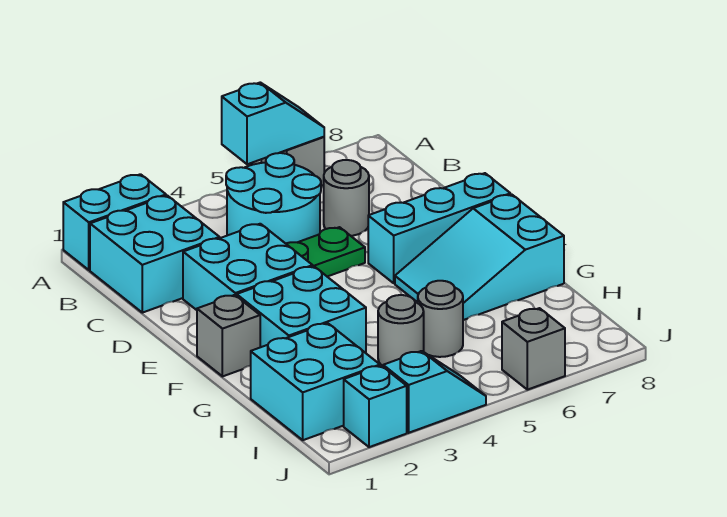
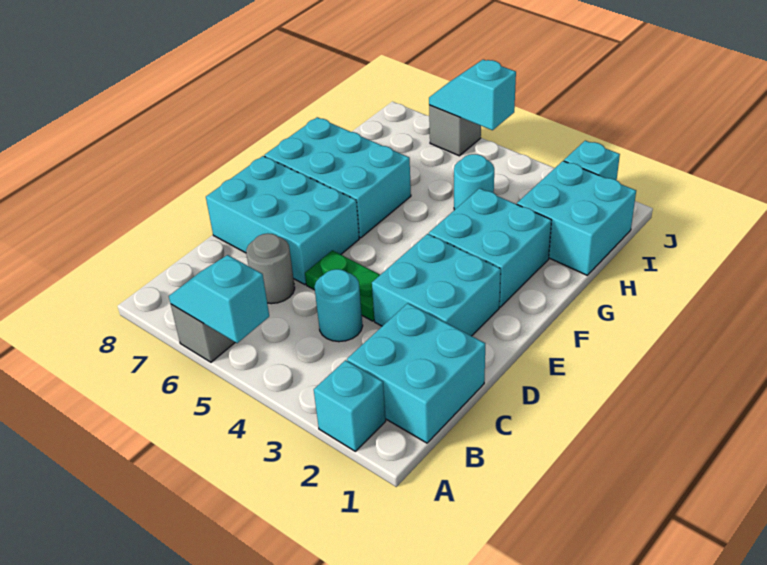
cyan brick A1:A2 level 1 -> cyan brick A2 level 1
cyan round brick B4:C5 level 1 -> cyan round brick C4 level 1
cyan brick E6:E8 level 1 -> cyan brick D6:E8 level 1
grey brick F1 level 1 -> none
cyan slope F6:G8 level 1 top 8 -> cyan brick F6:G8 level 1
grey round brick H4 level 1 -> cyan round brick H4 level 1
grey round brick H5 level 1 -> none
cyan slope J3:J4 level 1 top 3 -> cyan slope J5:J6 level 2 top 5

